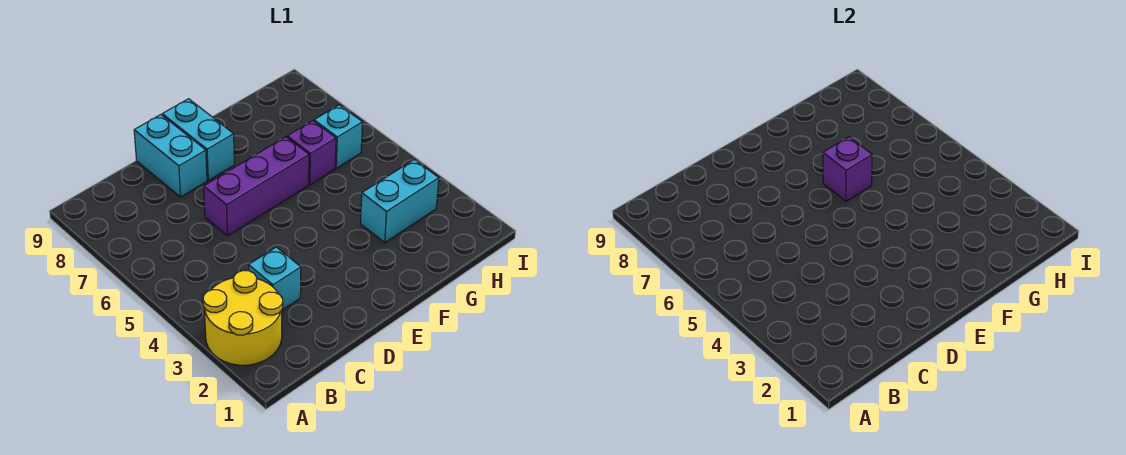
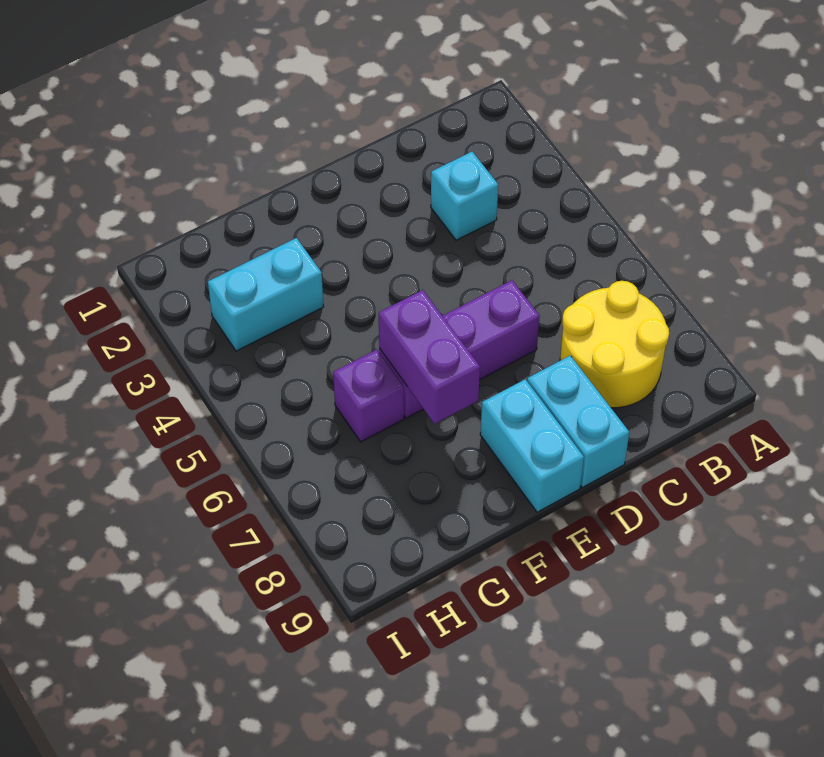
yellow round brick A2:B3 level 1 -> yellow round brick B7:C8 level 1
purple brick F6 level 2 -> purple brick F6:F7 level 2
cyan brick H6 level 1 -> none

